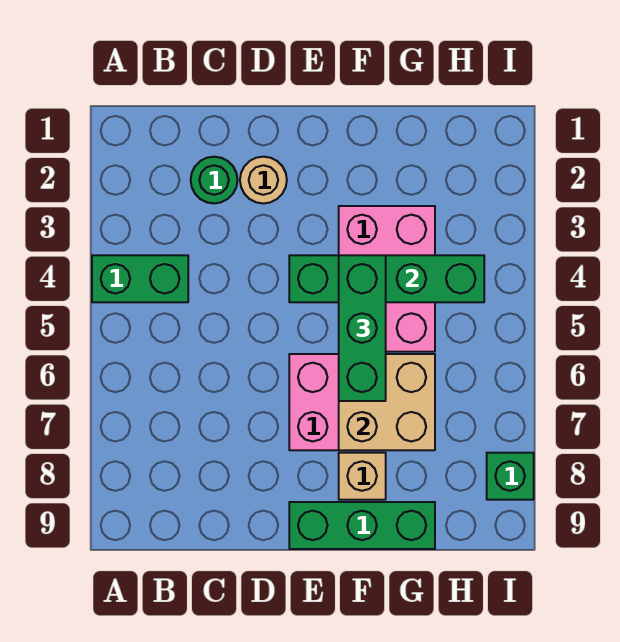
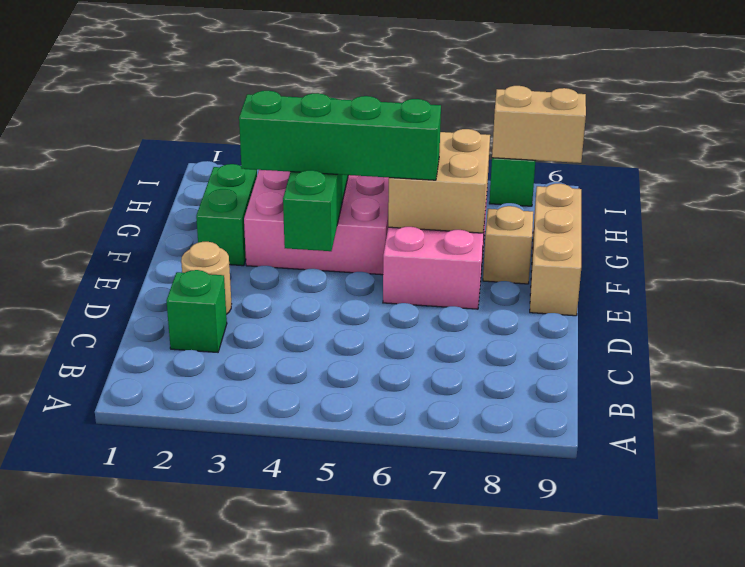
green brick A4:B4 level 1 -> green brick F2:G2 level 1
green round brick C2 level 1 -> green brick C2 level 1
green brick E9:G9 level 1 -> tan brick E9:G9 level 1
green brick F4:F6 level 3 -> green brick F3:F6 level 3
none -> tan brick I8:I9 level 2

